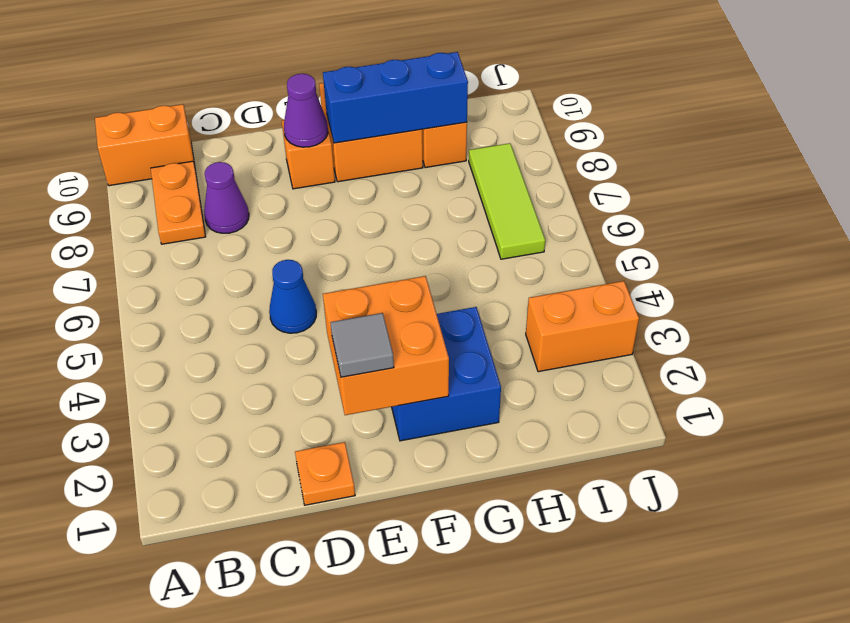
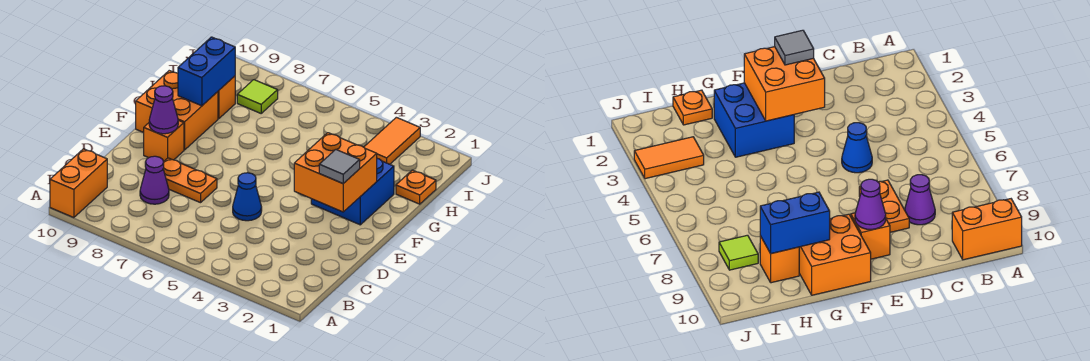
orange plate B8:B9 level 1 -> orange plate D7:D8 level 1
orange plate D1 level 1 -> orange plate H1 level 1
blue brick F9:H9 level 2 -> blue brick G9:H9 level 2
orange brick I3:J3 level 1 -> orange tile I3:J3 level 1
lime tile I6:I8 level 1 -> lime tile I8 level 1

